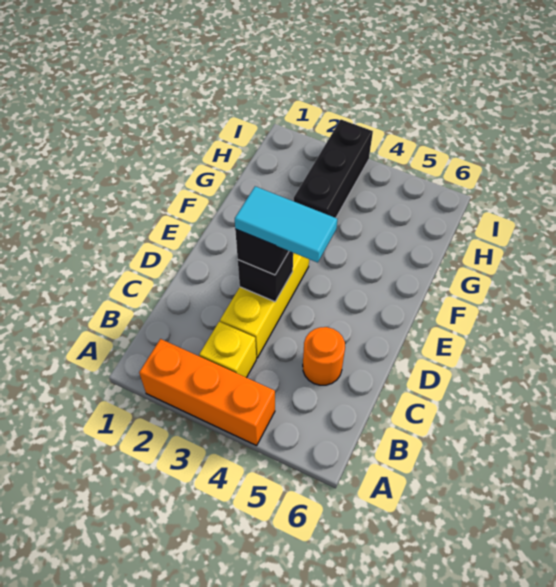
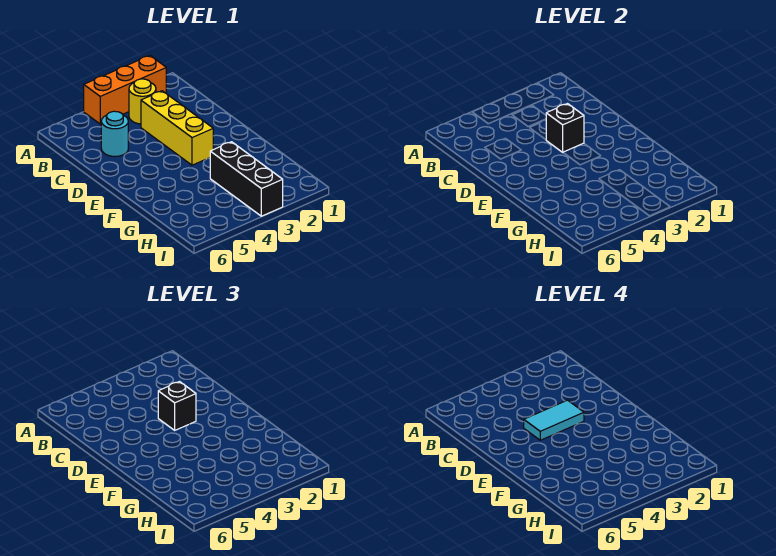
yellow brick B3 level 1 -> yellow round brick B3 level 1
orange round brick C5 level 1 -> cyan round brick C5 level 1

